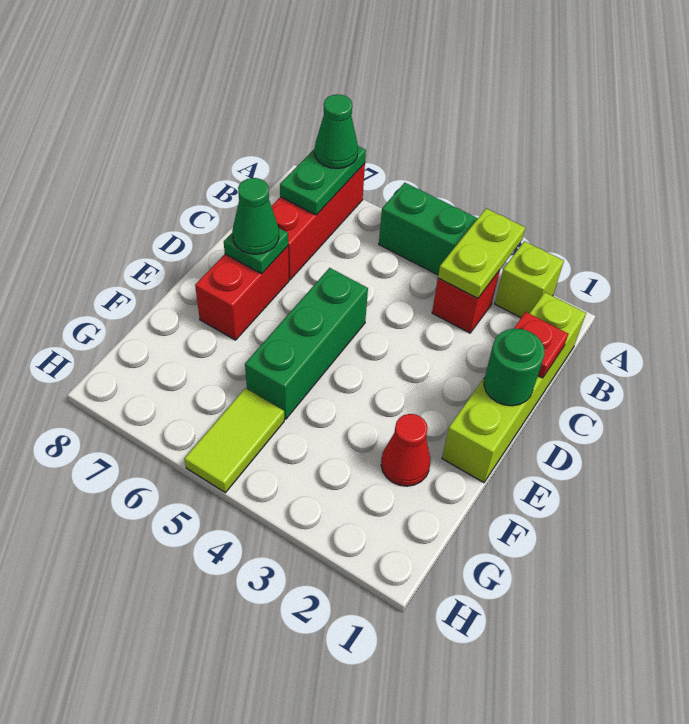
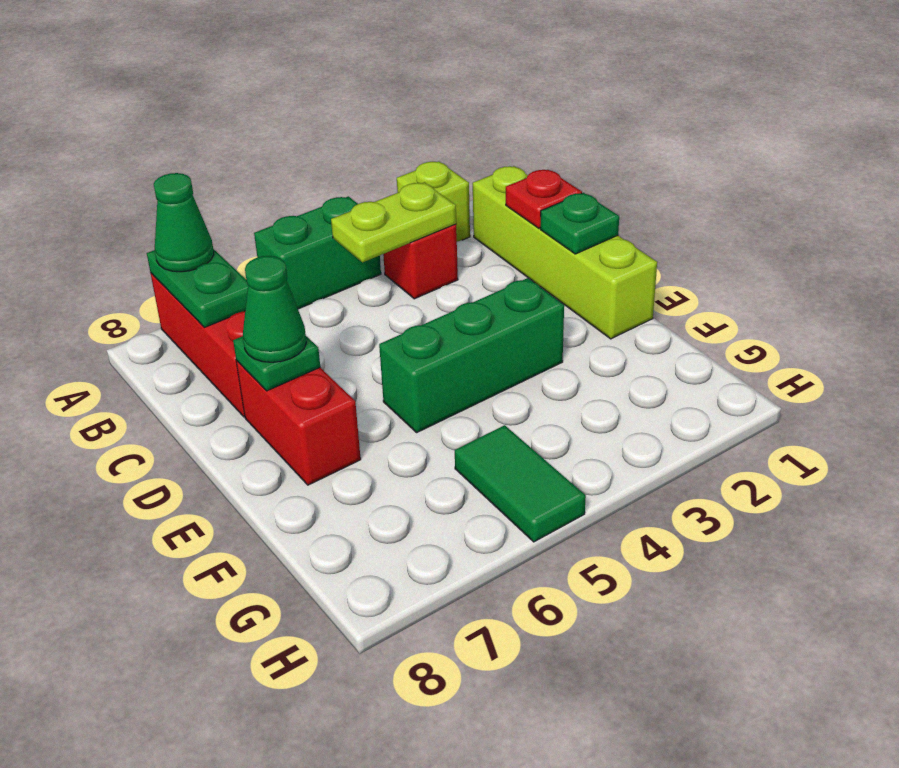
lime plate A3:B3 level 2 -> lime plate B3:B4 level 2
green round brick D1 level 2 -> green plate D1 level 2
green brick D5:F5 level 1 -> green brick E3:E5 level 1
red cone F2 level 1 -> none
lime tile G5:H5 level 1 -> green tile G5:H5 level 1

